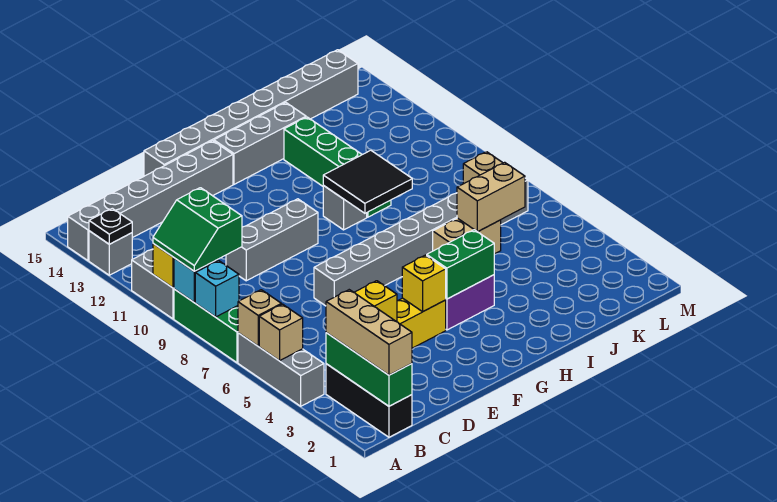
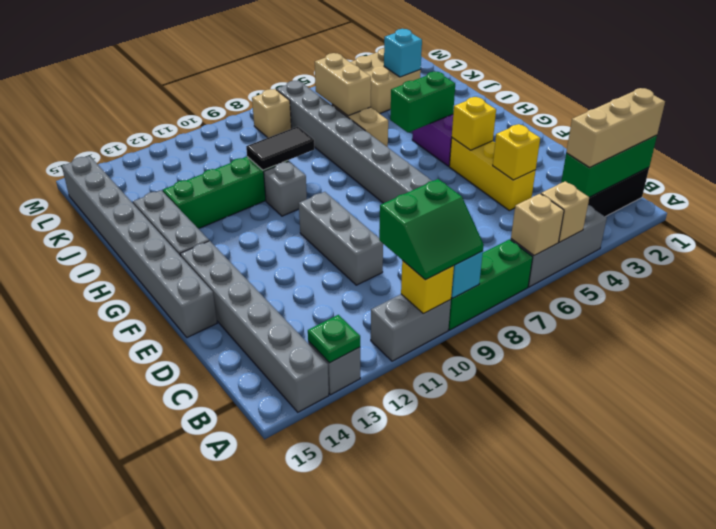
cyan brick A8 level 2 -> cyan brick K3 level 2
black plate A13 level 2 -> green plate A13 level 2
green brick G4:H4 level 2 -> green brick H4:H5 level 2
black tile H9:I10 level 2 -> black tile I9:I10 level 2
none -> tan brick K3:L4 level 1

